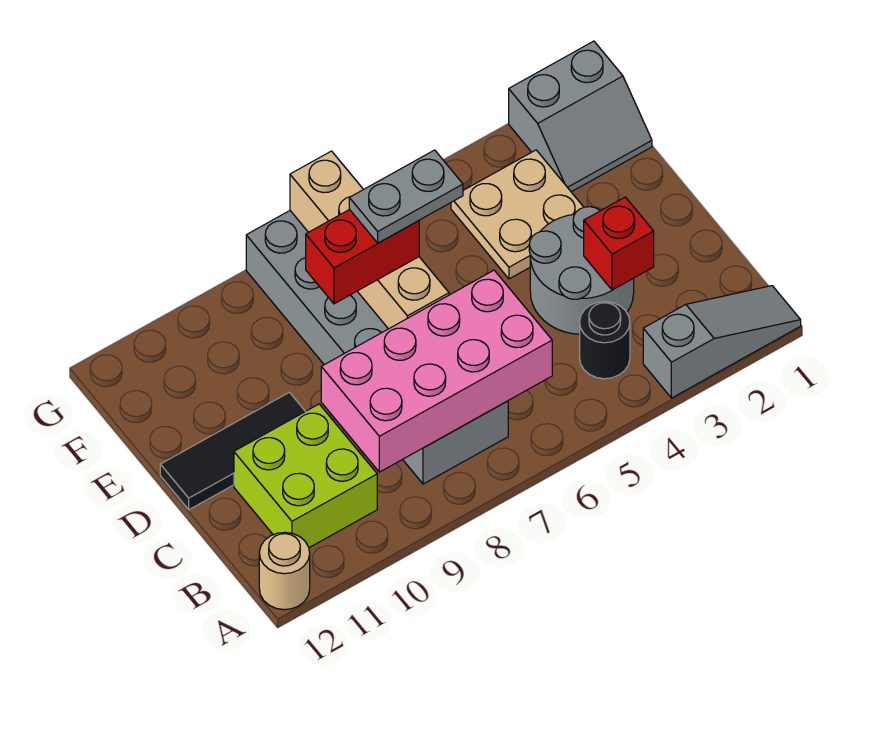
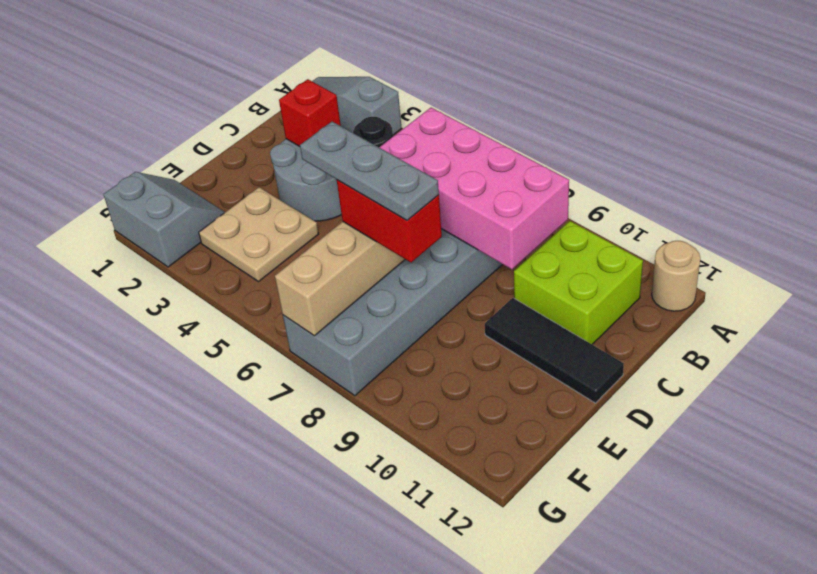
grey plate E6:E7 level 4 -> grey plate E6:E8 level 4

